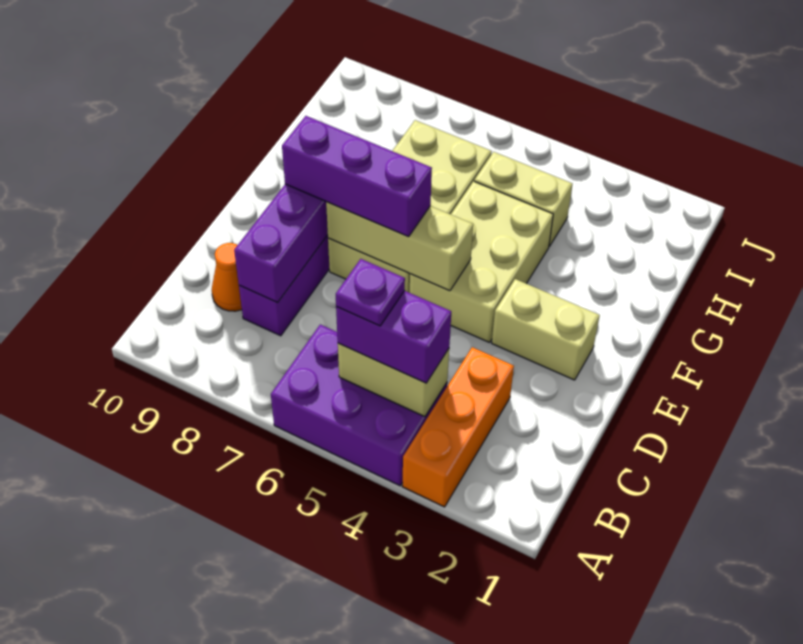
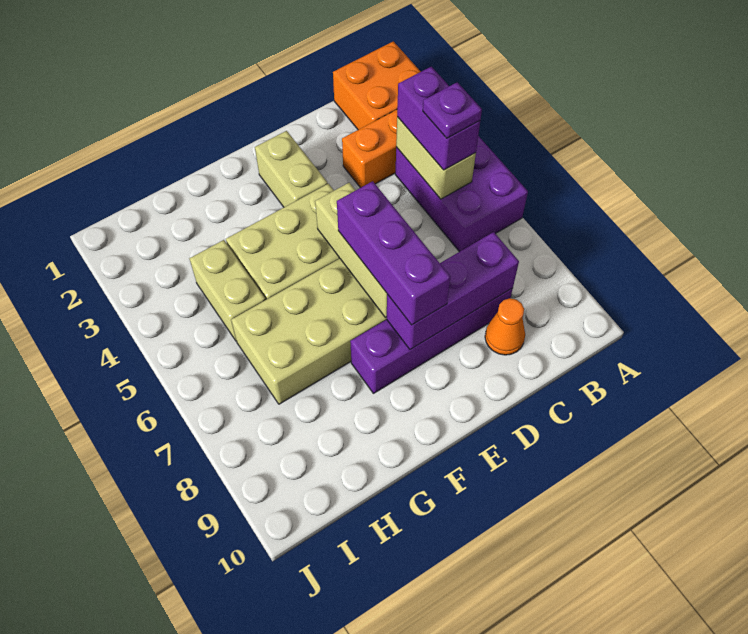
none -> orange brick A1:B2 level 1

